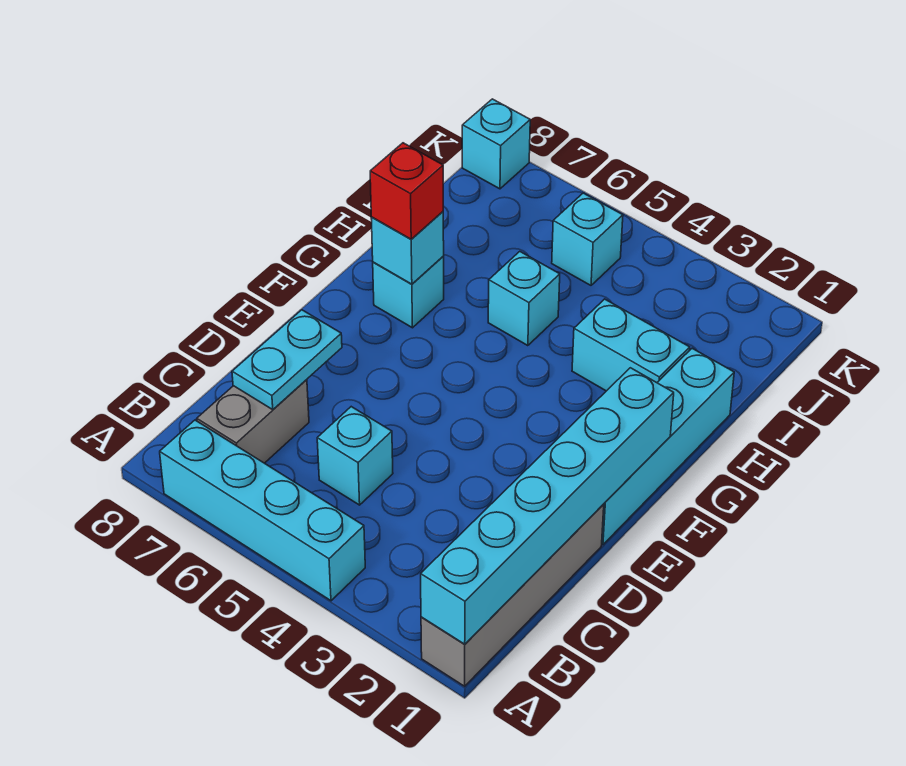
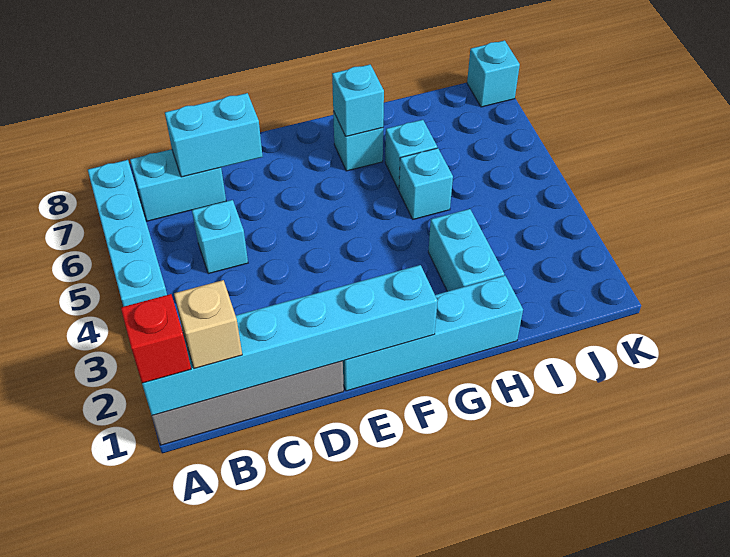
none -> tan brick B1 level 3
grey brick B7:C7 level 1 -> cyan brick B7:C7 level 1
cyan plate C7:D7 level 2 -> cyan brick C7:D7 level 2
red brick G7 level 3 -> red brick A1 level 3
cyan brick J5 level 1 -> cyan brick H6 level 1

